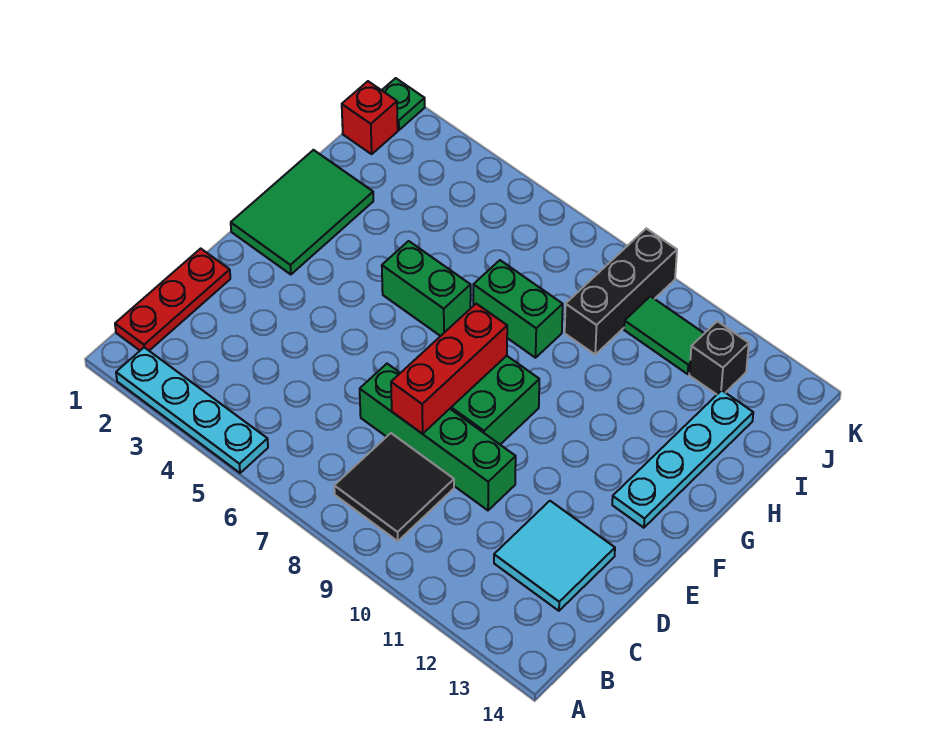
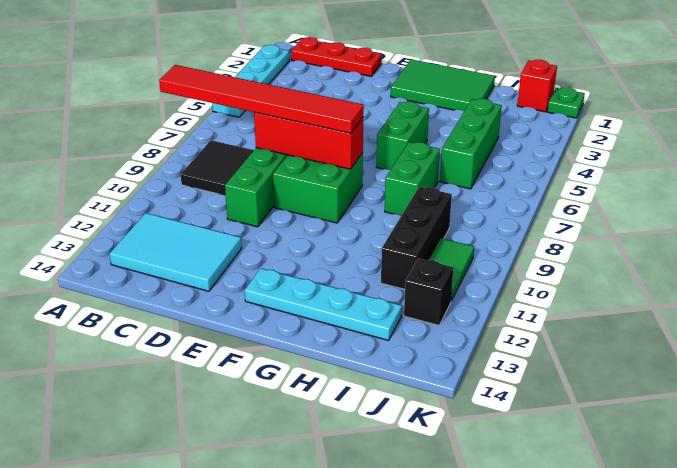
none -> red tile A8:F8 level 3
cyan tile C12:D13 level 1 -> cyan tile B12:D13 level 1
none -> green brick I4:I6 level 1
black brick I9:K9 level 1 -> black brick I9:I11 level 1

